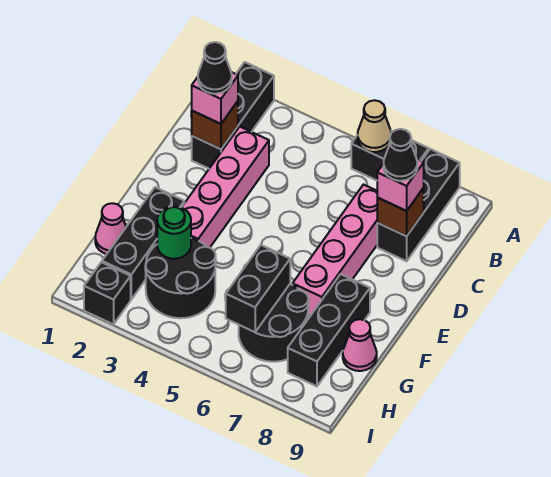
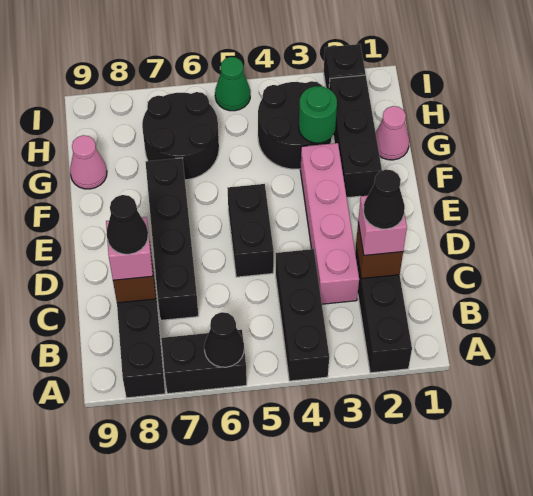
tan cone A6 level 2 -> black cone A6 level 2
pink brick C7:F7 level 1 -> black brick C7:F7 level 1
black brick F8:H8 level 1 -> black brick A4:C4 level 1
black brick G6:H6 level 2 -> black brick D5:E5 level 1
none -> green cone I5 level 1

